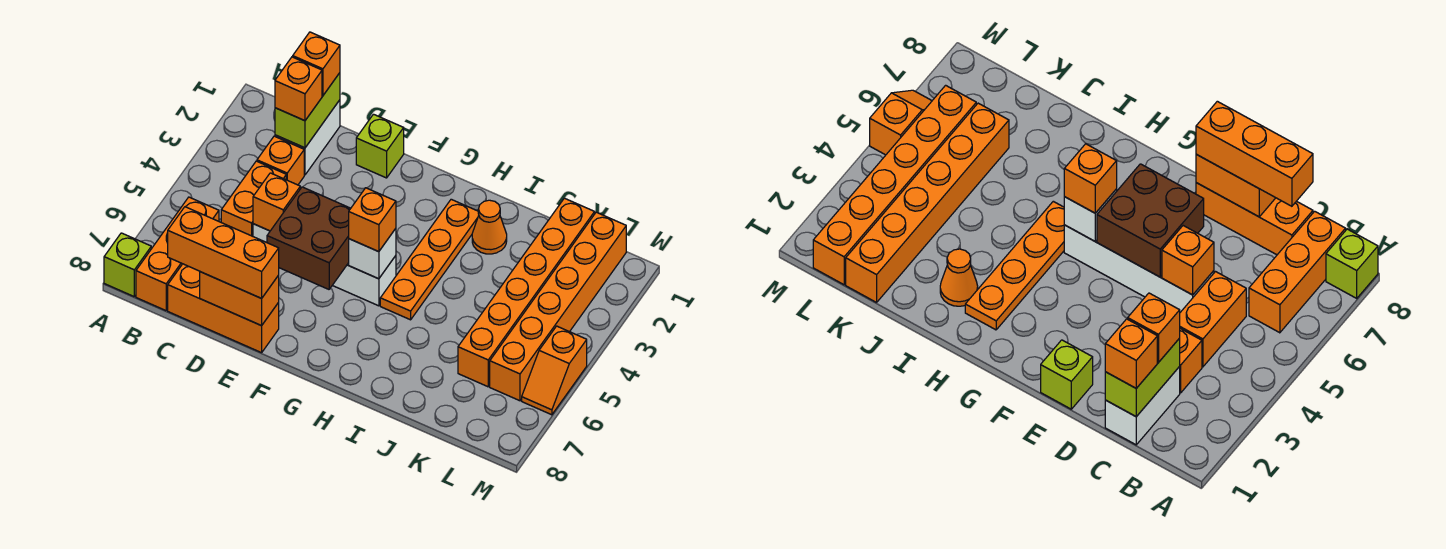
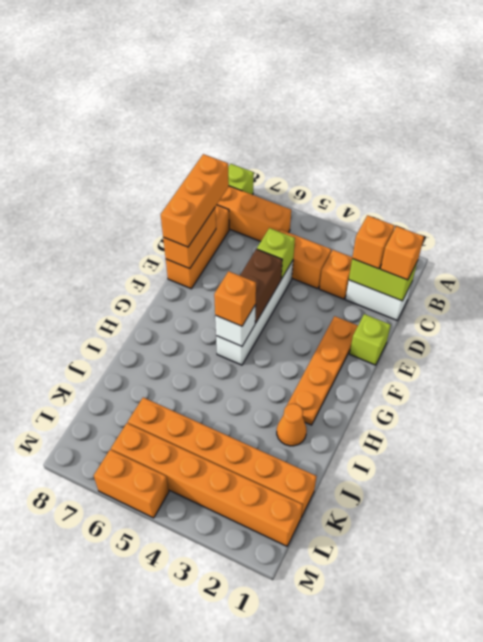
orange brick D5 level 2 -> lime brick D5 level 2
brown brick E5:F6 level 2 -> brown brick E5:F5 level 2
orange plate H2:H5 level 1 -> orange plate E2:H2 level 1
orange slope M5:M6 level 1 top 5 -> orange brick M5:M6 level 1

